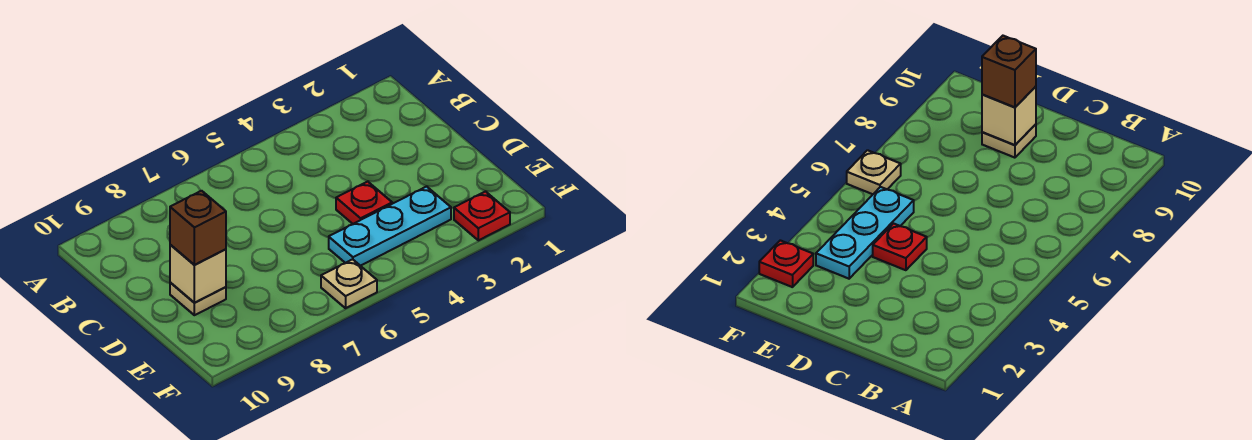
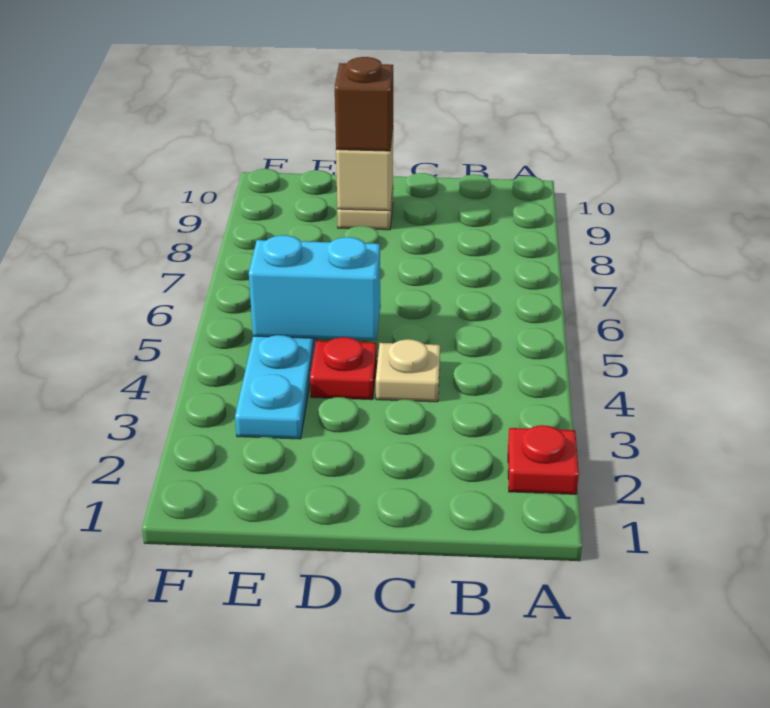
none -> cyan brick D5:E5 level 2
red plate F2 level 1 -> red plate A2 level 1
tan plate F6 level 1 -> tan plate C4 level 1

